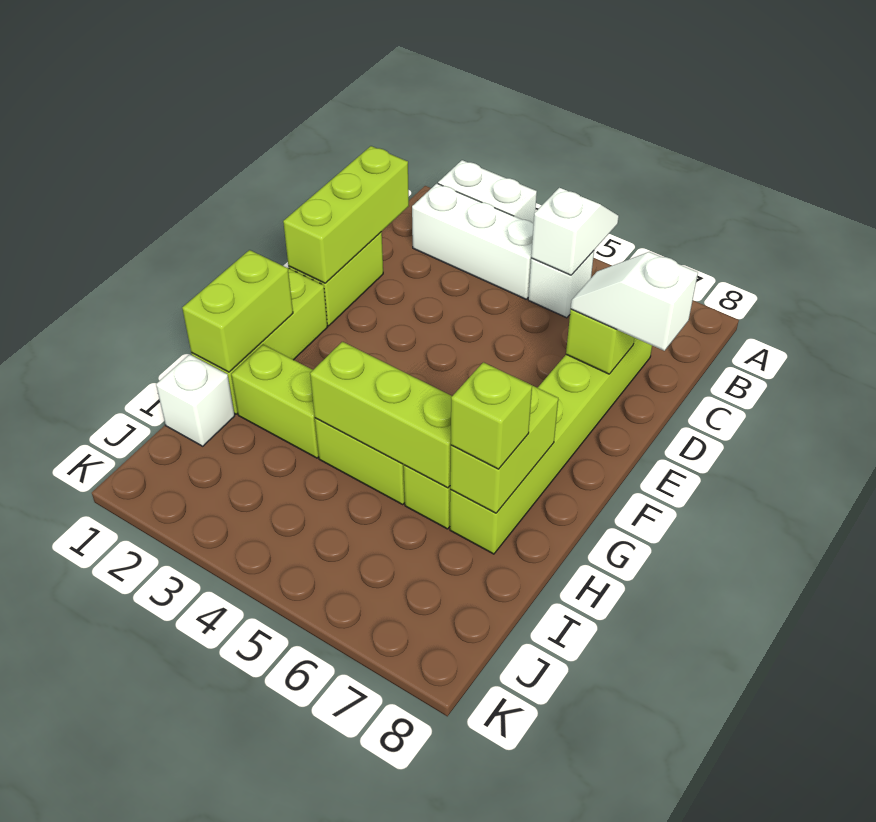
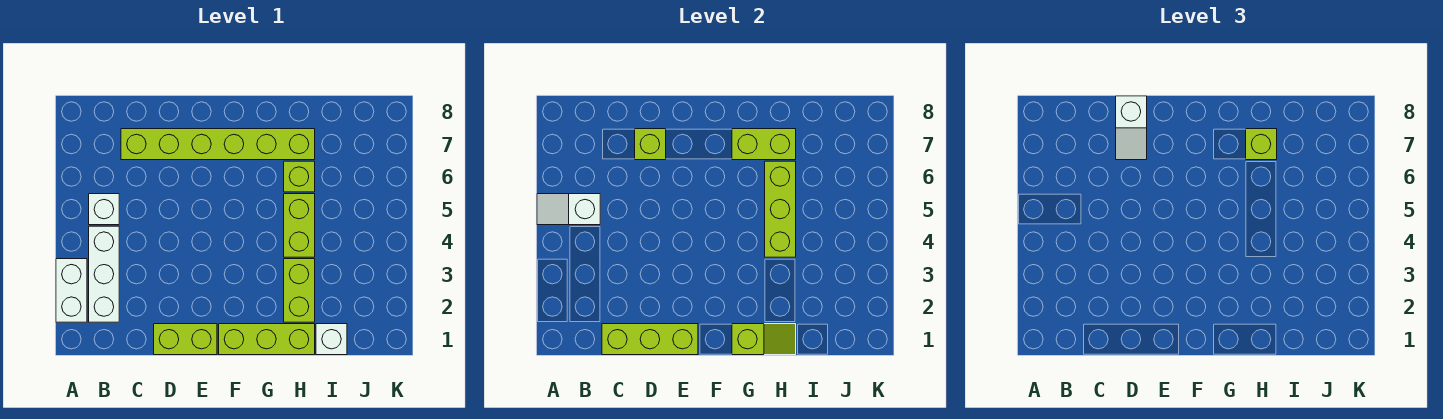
lime brick G1:H1 level 2 -> lime slope G1:H1 level 2 top G

